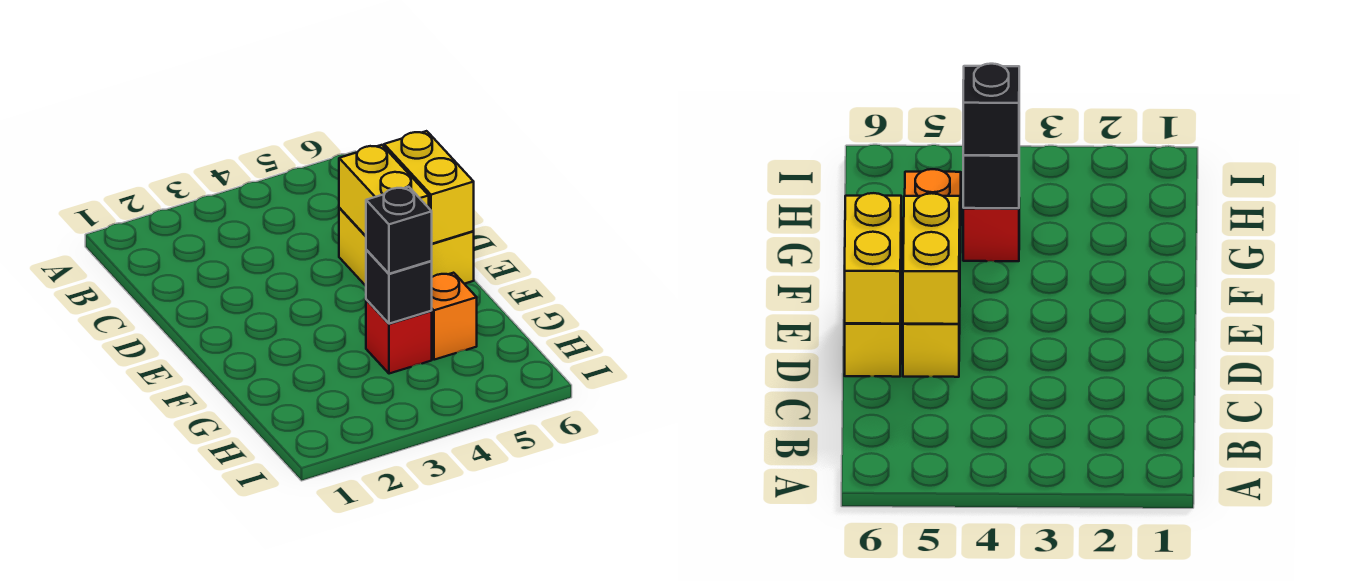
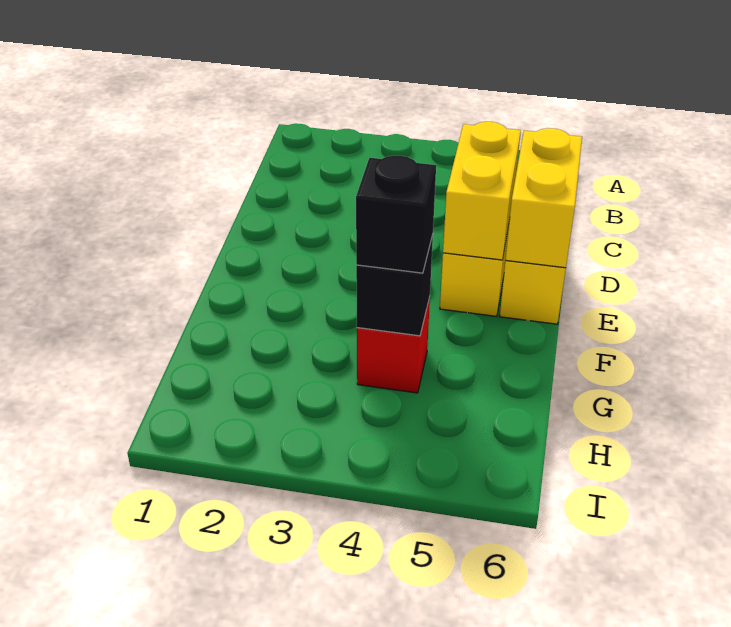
orange brick G5 level 1 -> none

